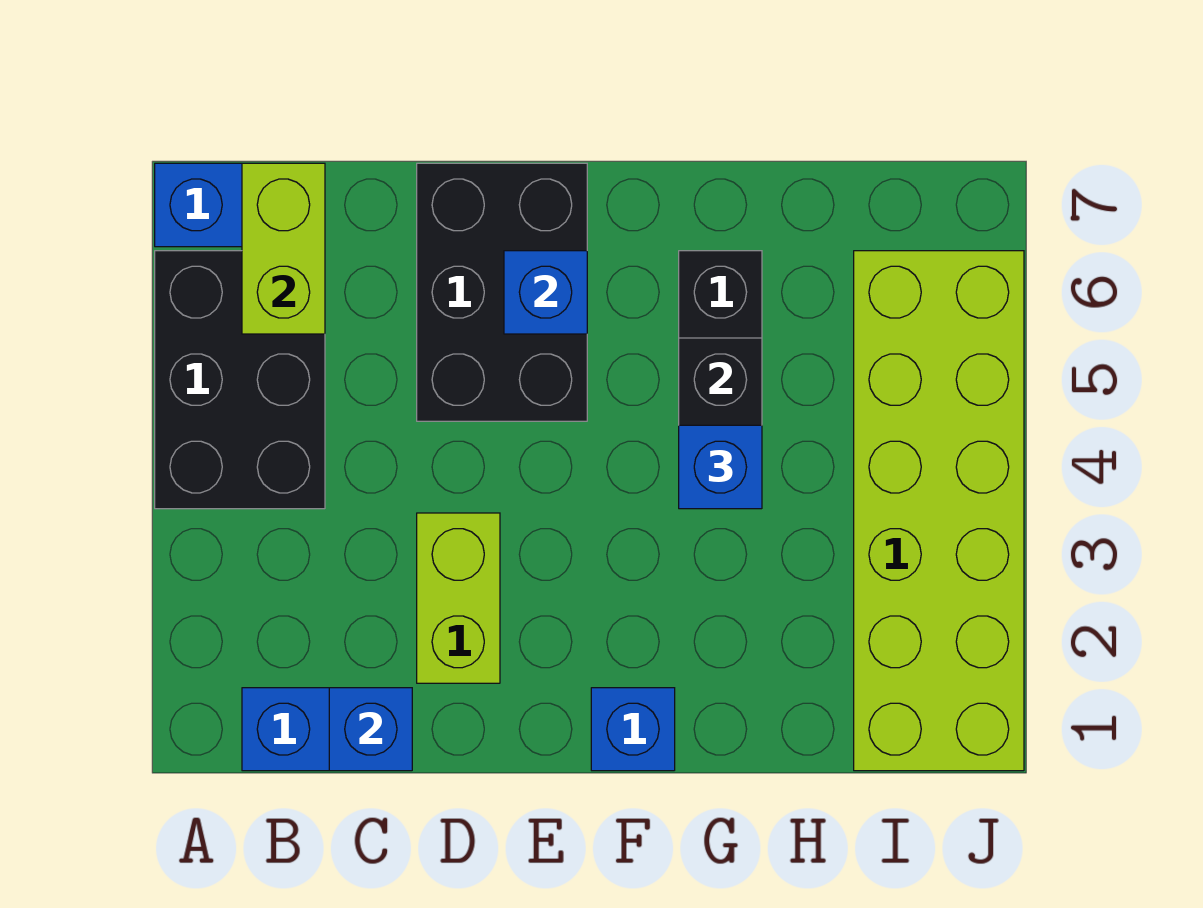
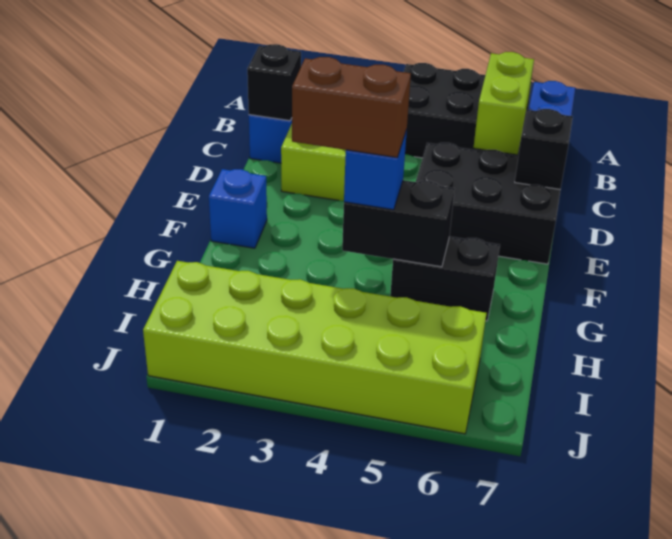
lime brick B6:B7 level 2 -> lime brick B6:C6 level 2
blue brick C1 level 2 -> black brick C1 level 2
none -> black brick D7 level 2
blue brick E6 level 2 -> none
none -> brown brick G3:G4 level 4

